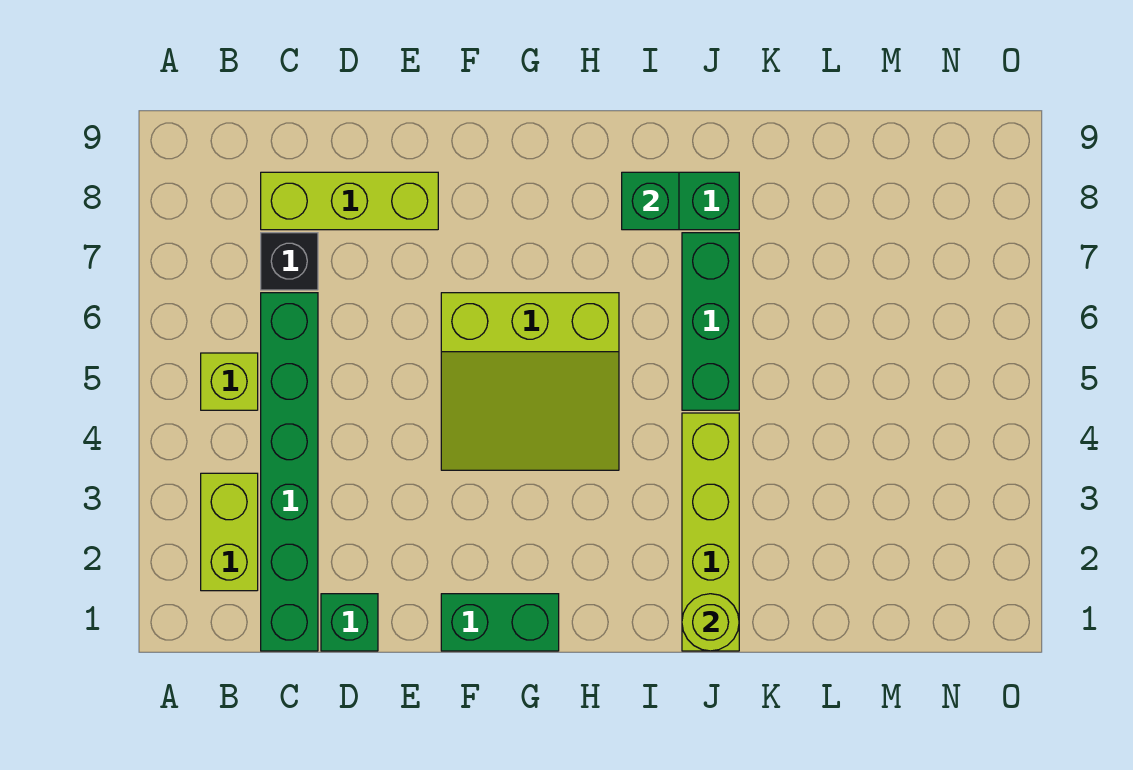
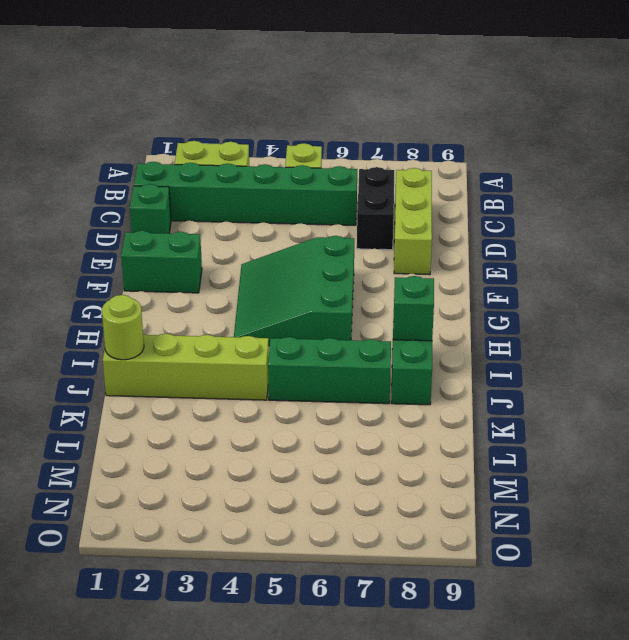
black brick C7 level 1 -> black brick C7:D7 level 1
green brick F1:G1 level 1 -> green brick F1:F2 level 1
lime slope F4:H6 level 1 top 6 -> green slope F4:H6 level 1 top 6

